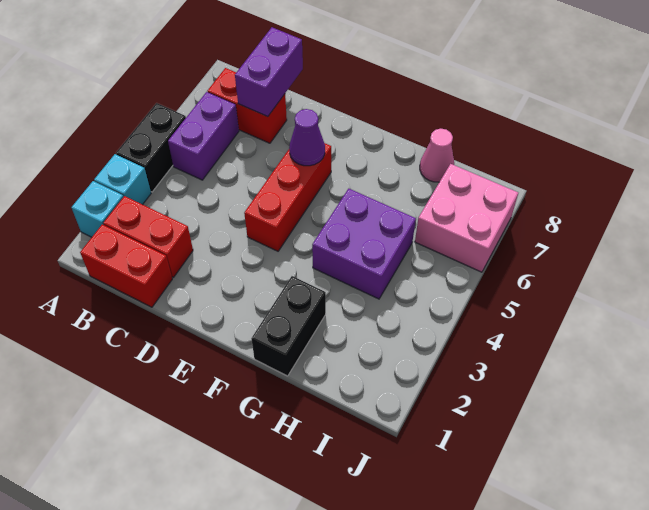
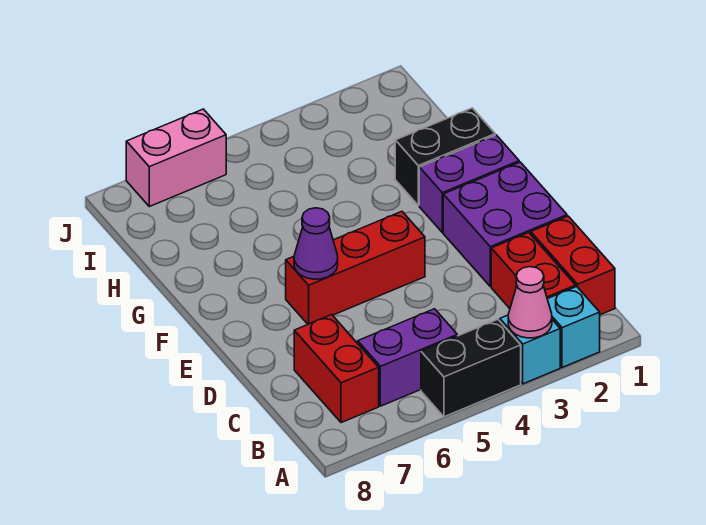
purple brick C7:C8 level 2 -> purple brick F1:F2 level 1
purple brick G4:H5 level 1 -> purple brick D1:E2 level 1
pink cone H8 level 1 -> pink cone A3 level 2
pink brick I6:J7 level 1 -> pink brick J6:J7 level 1

